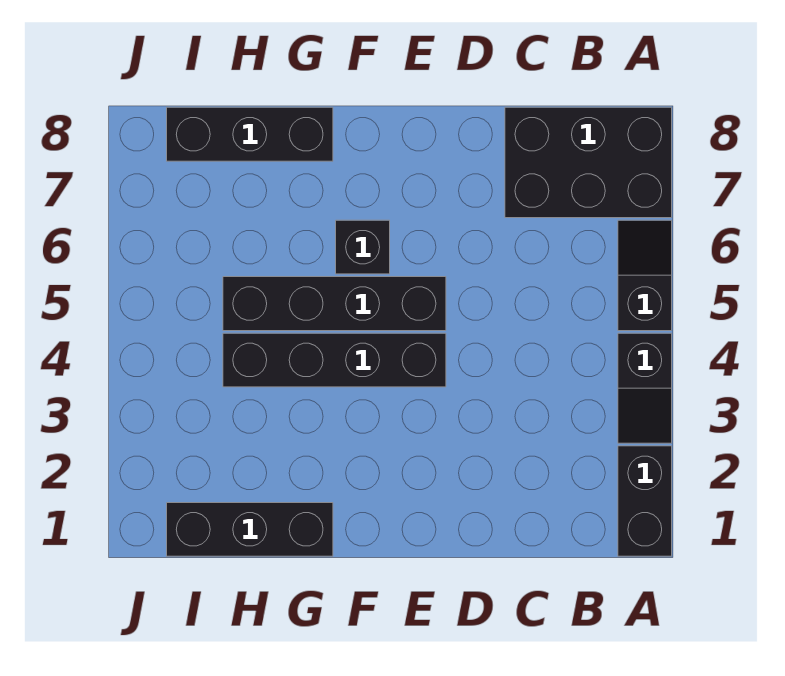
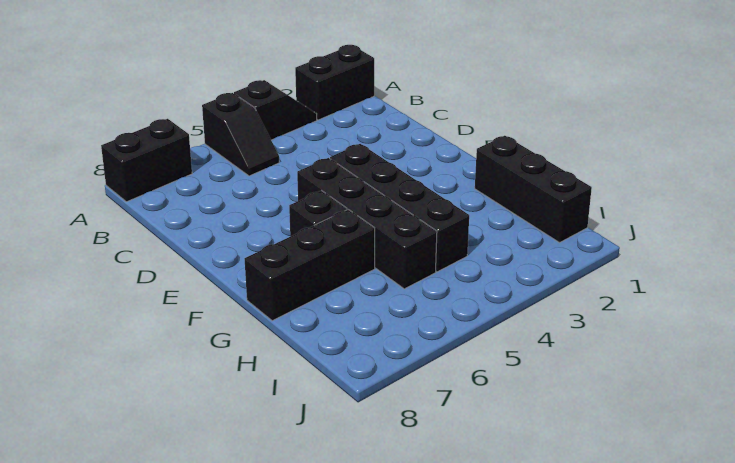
black slope A5:A6 level 1 top 5 -> black slope A5:B5 level 1 top A
black brick A7:C8 level 1 -> black brick A7:A8 level 1
black brick G8:I8 level 1 -> black brick G6:G8 level 1

